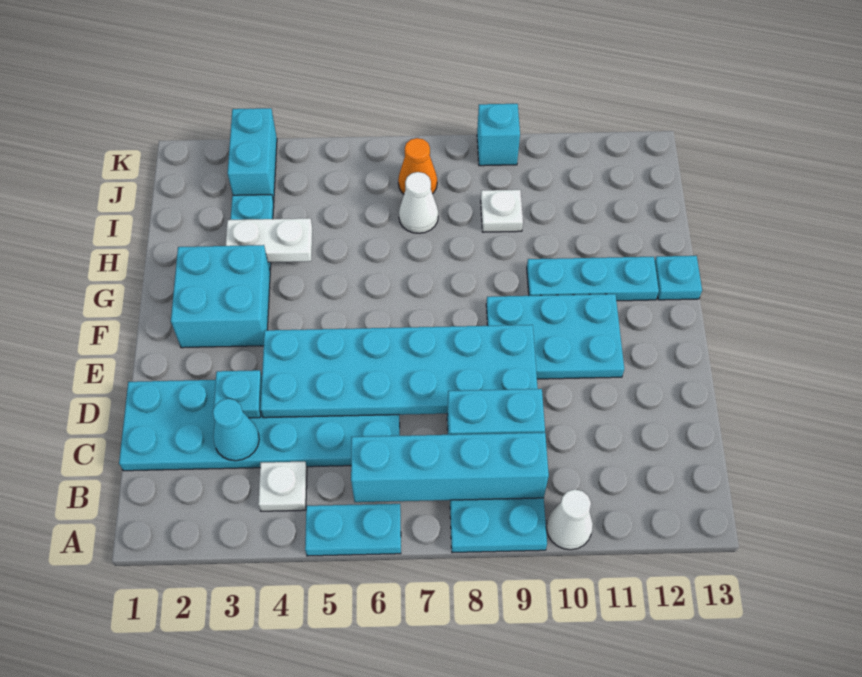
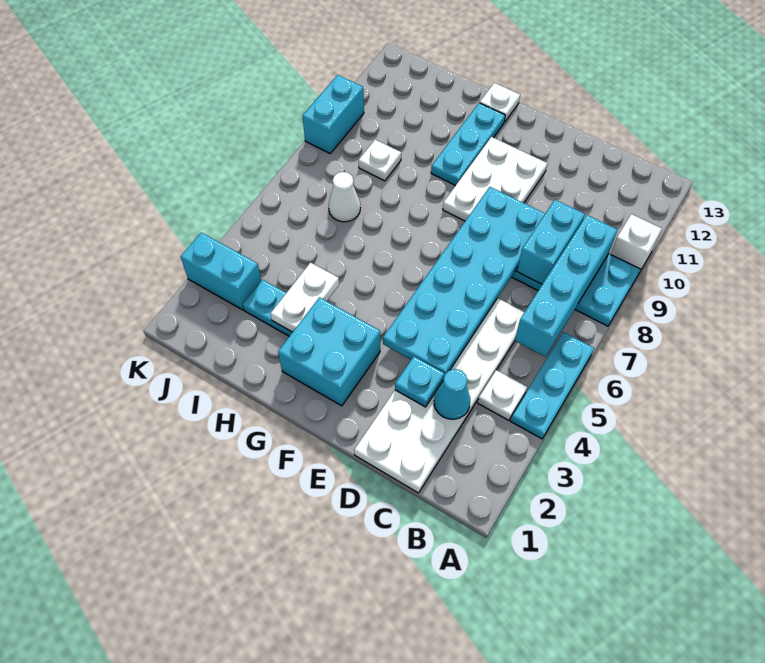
cyan plate A5:A6 level 1 -> cyan plate A4:A6 level 1
white cone A10 level 1 -> white brick A10 level 1
cyan plate C1:D6 level 1 -> white plate C1:D6 level 1
cyan plate E9:F11 level 1 -> white plate E9:F11 level 1
cyan plate G13 level 1 -> white plate G13 level 1
orange cone J7 level 1 -> none
cyan brick K9 level 1 -> cyan brick K9:K10 level 1

